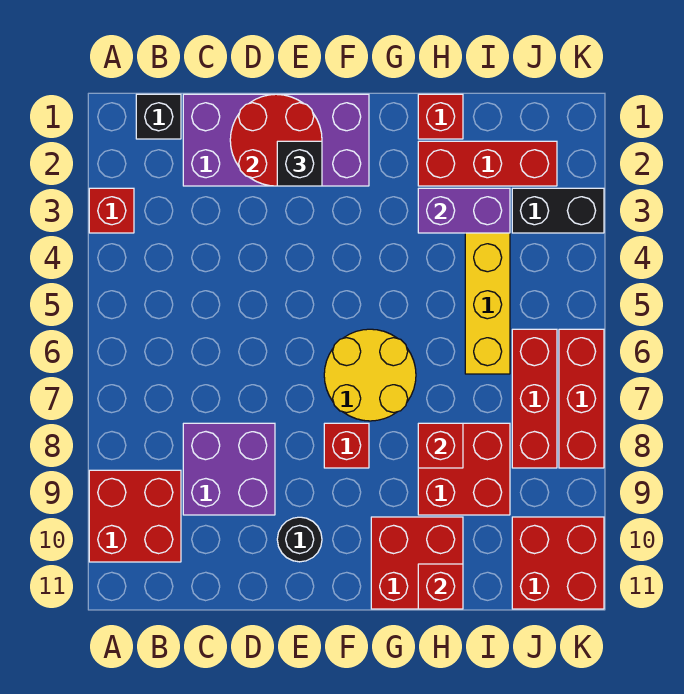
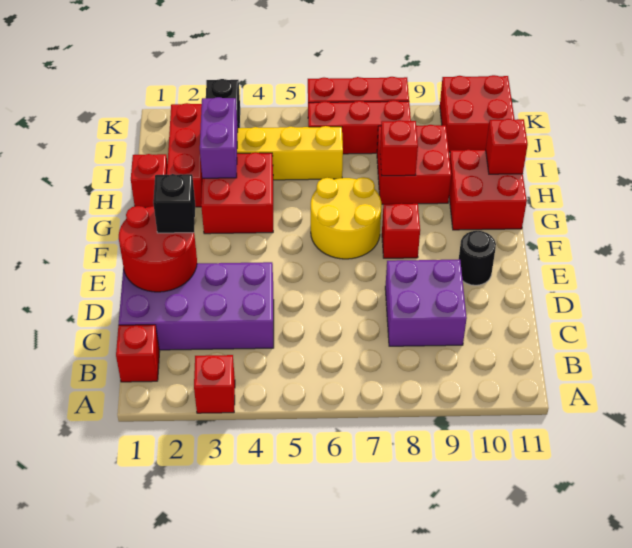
red brick A9:B10 level 1 -> red brick G3:H4 level 1
black brick B1 level 1 -> red brick B1 level 1
purple brick C1:F2 level 1 -> purple brick C1:D4 level 1

